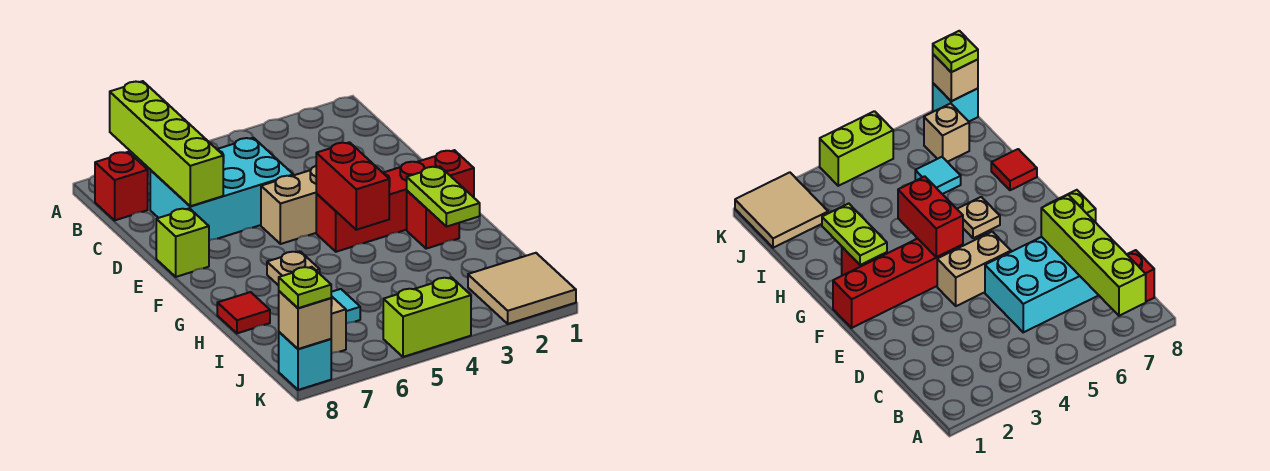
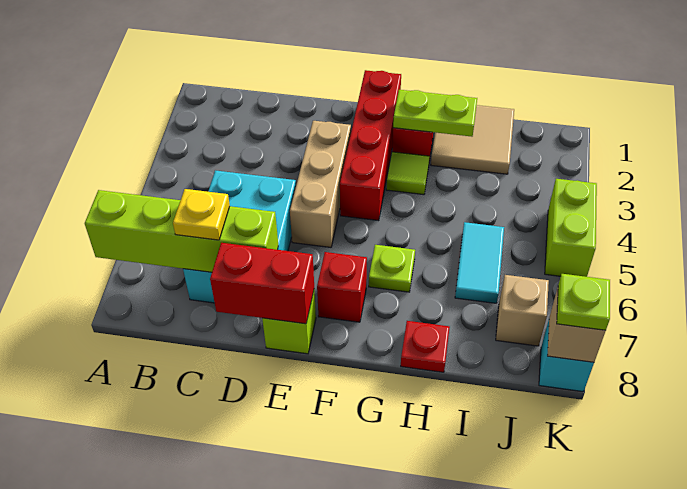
red brick B8 level 1 -> red brick F7 level 1
none -> yellow plate C7 level 3
tan brick E4:E5 level 1 -> tan brick E3:E5 level 1
red brick F4:G4 level 2 -> red brick D8:E8 level 2
none -> lime tile G3 level 1
tan plate G6 level 1 -> lime plate G6 level 1
red tile H8 level 1 -> red plate H8 level 1
cyan tile I6 level 1 -> cyan tile I5:I6 level 1
tan tile J1:K2 level 1 -> tan tile H1:I2 level 1

